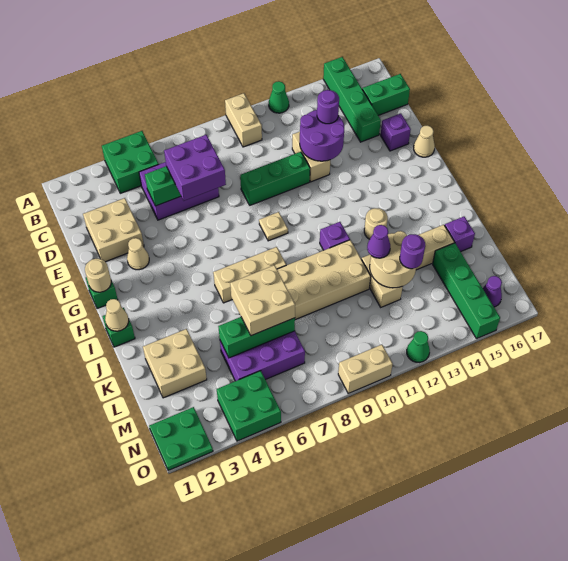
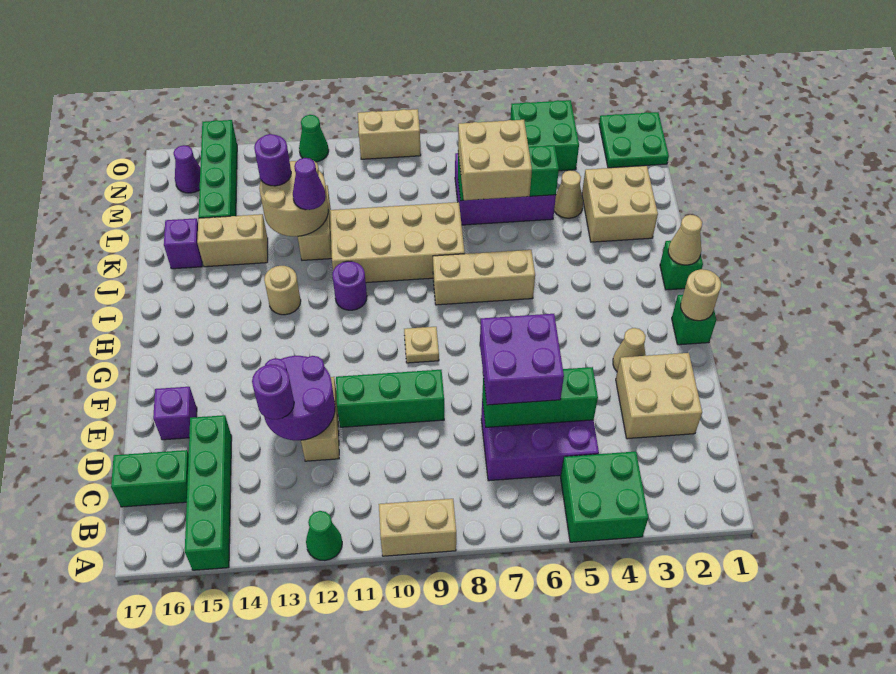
tan brick A10:B10 level 1 -> tan brick A9:A10 level 1
tan cone F17 level 1 -> tan cone L4 level 1
purple brick I11 level 1 -> purple round brick I11 level 1

